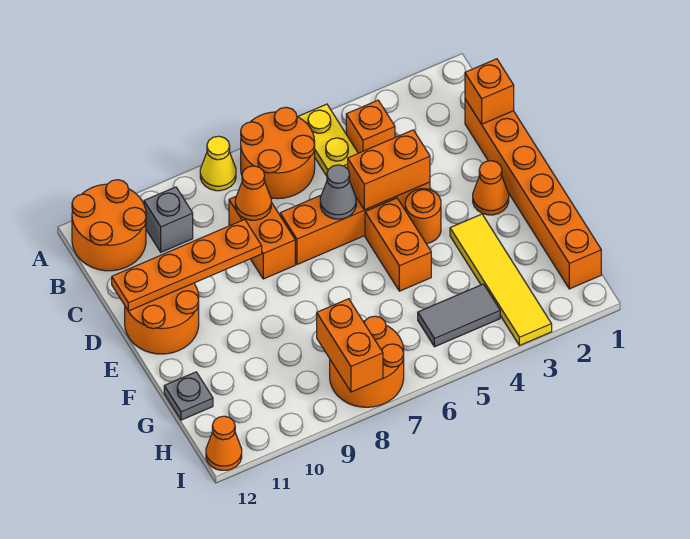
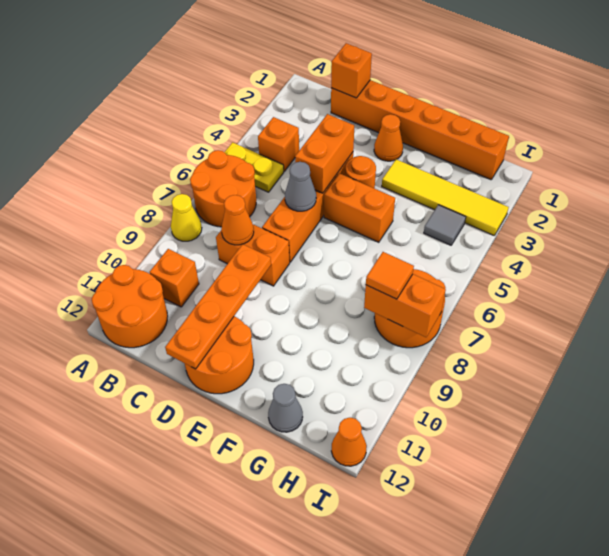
grey brick B10 level 1 -> orange brick B10 level 1
grey plate G12 level 1 -> grey cone G12 level 1
grey tile H4:H5 level 1 -> grey tile H4 level 1
none -> orange tile H8 level 3

